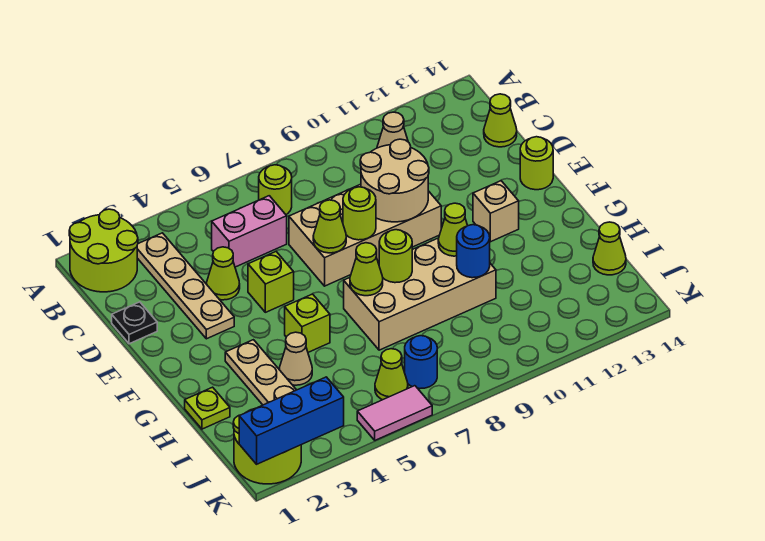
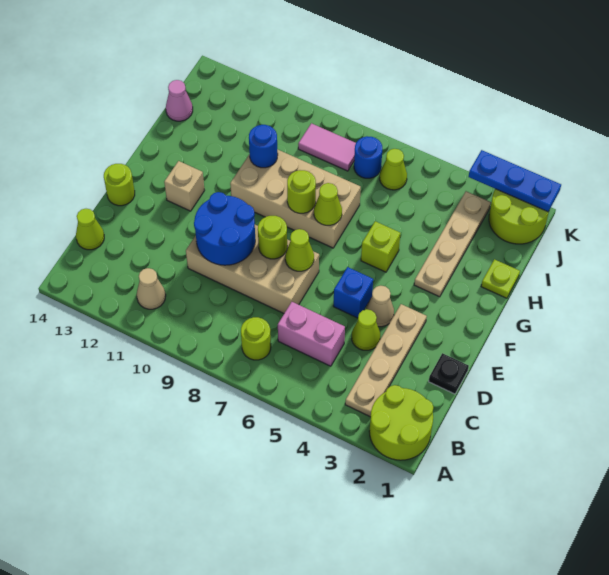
tan round brick D9:E10 level 2 -> blue round brick D9:E10 level 2
lime brick E5 level 1 -> blue brick E5 level 1
lime cone G10 level 2 -> none
tan cone H4 level 1 -> tan cone E4 level 1
lime cone I14 level 1 -> pink cone I14 level 1
blue brick K1:K3 level 2 -> blue plate K1:K3 level 2
pink tile K5:K6 level 1 -> pink tile J8:J9 level 1

